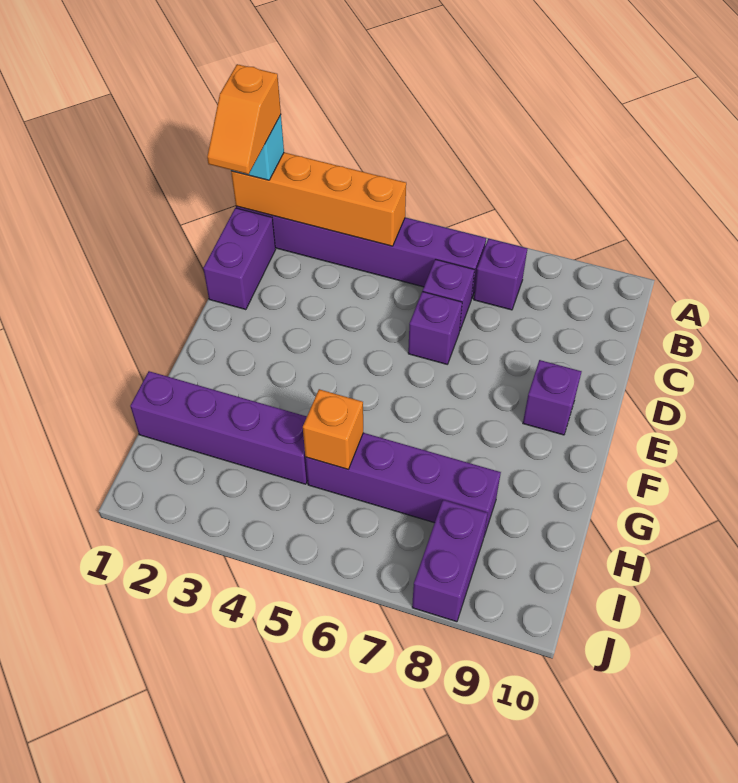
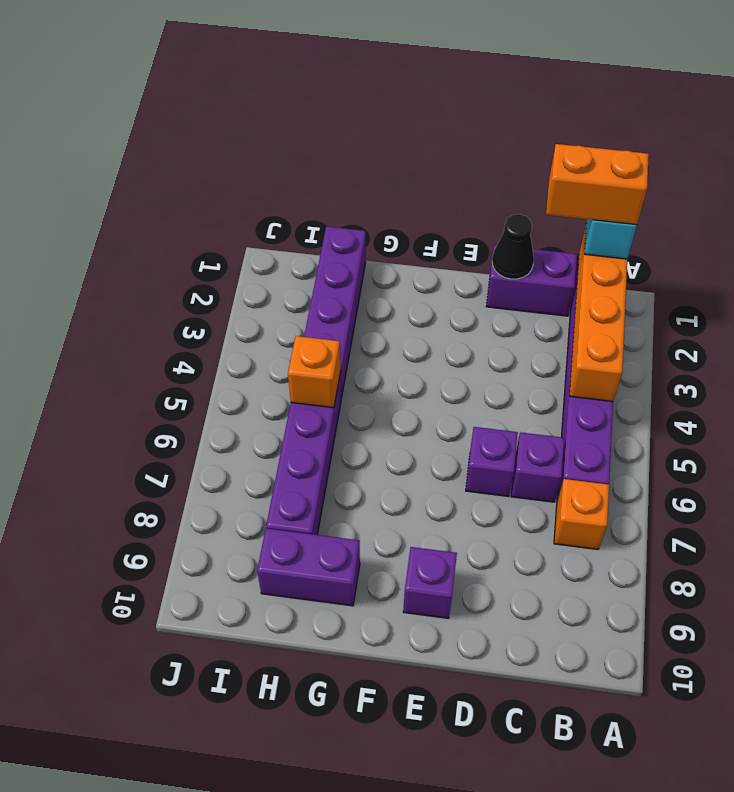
orange slope B1:C1 level 4 top B -> orange brick B1:C1 level 4
purple brick B7 level 1 -> orange brick B7 level 1
none -> black cone D1 level 2
purple brick I8:J8 level 1 -> purple brick G9:H9 level 1

